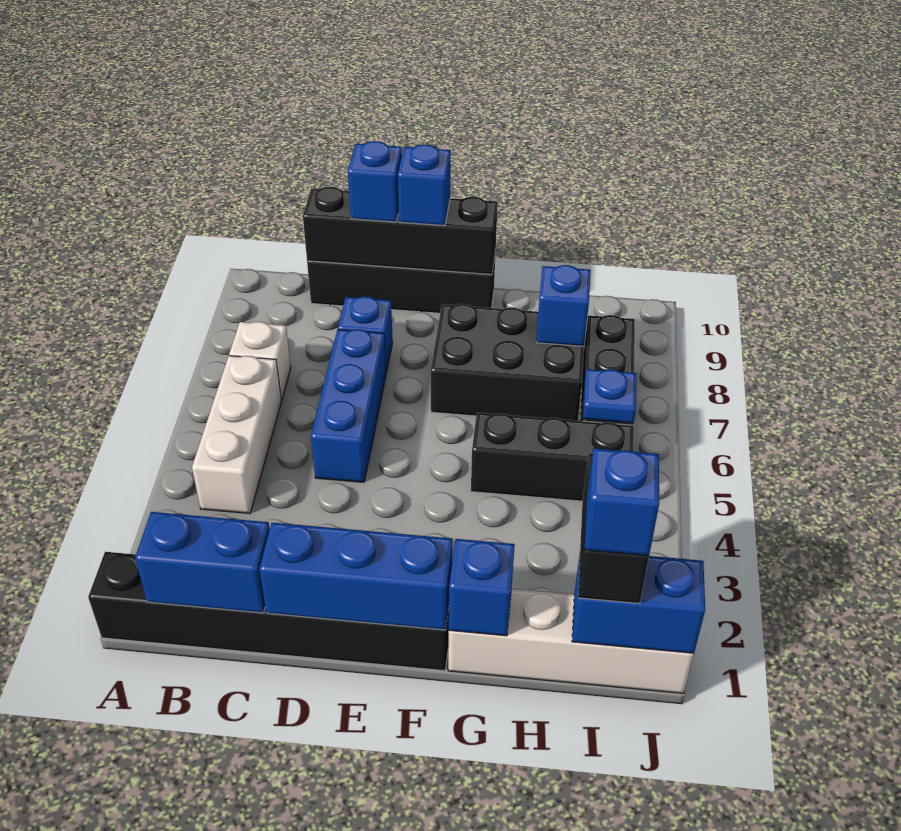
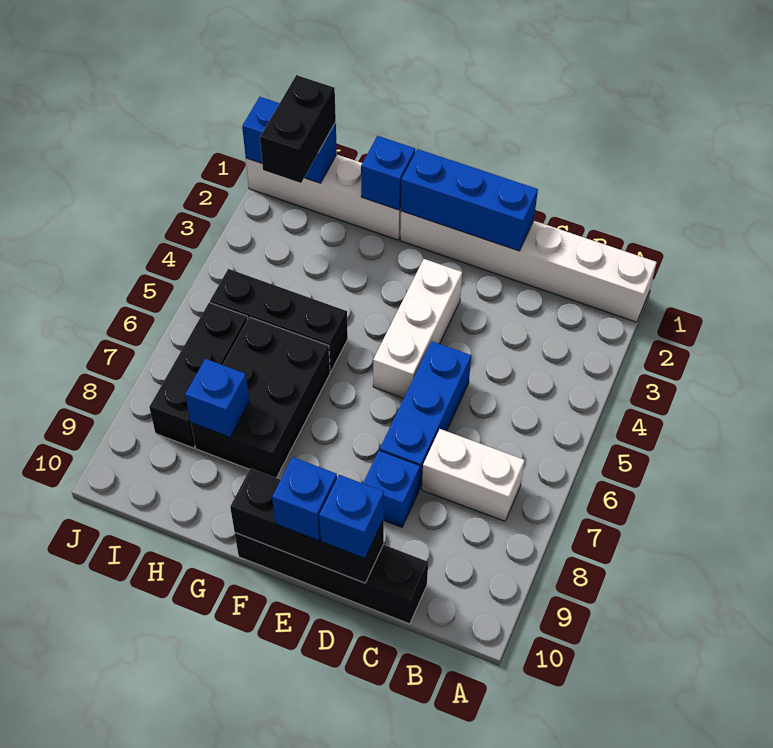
black brick A1:F1 level 1 -> white brick A1:F1 level 1
blue brick B1:C1 level 2 -> none
white brick B4:B6 level 1 -> white brick E3:E5 level 1
white brick B7 level 1 -> white brick B7:C7 level 1
black brick C10:F10 level 2 -> black brick D10:F10 level 2
black brick F7:H8 level 1 -> black brick G6:H8 level 1
blue brick I1 level 4 -> none
blue plate I6 level 2 -> none

